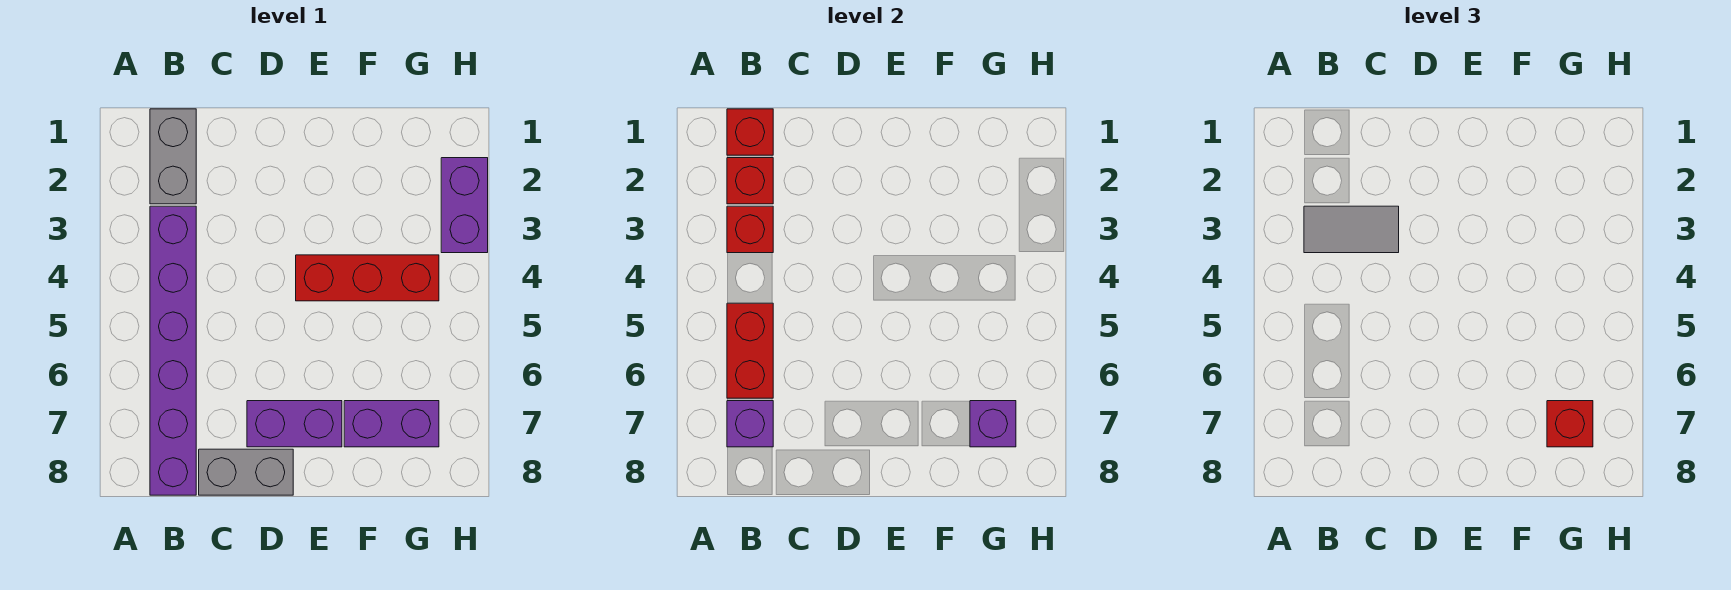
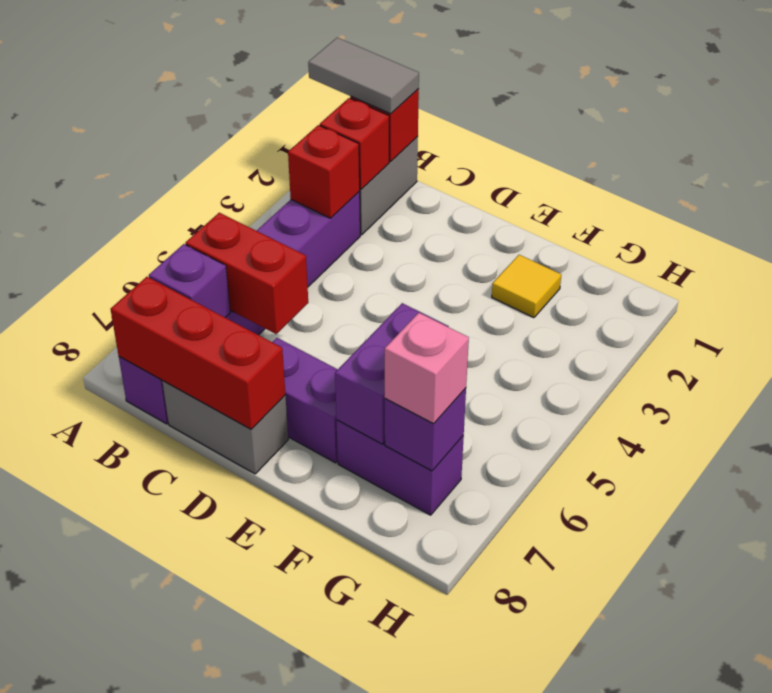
grey tile B3:C3 level 3 -> grey tile A1:B1 level 3
red brick B5:B6 level 2 -> red brick B6:C6 level 2
red brick E4:G4 level 1 -> red brick B8:D8 level 2
none -> yellow tile F2 level 1
red brick G7 level 3 -> pink brick G7 level 3
purple brick H2:H3 level 1 -> purple brick F6:F7 level 2

